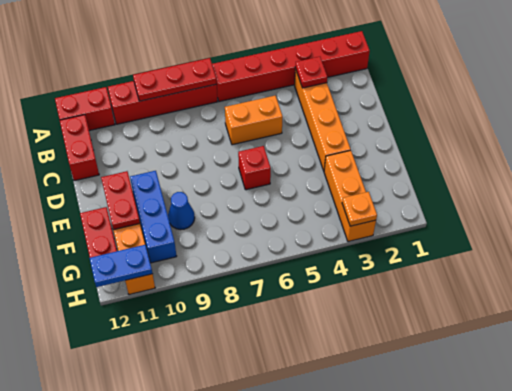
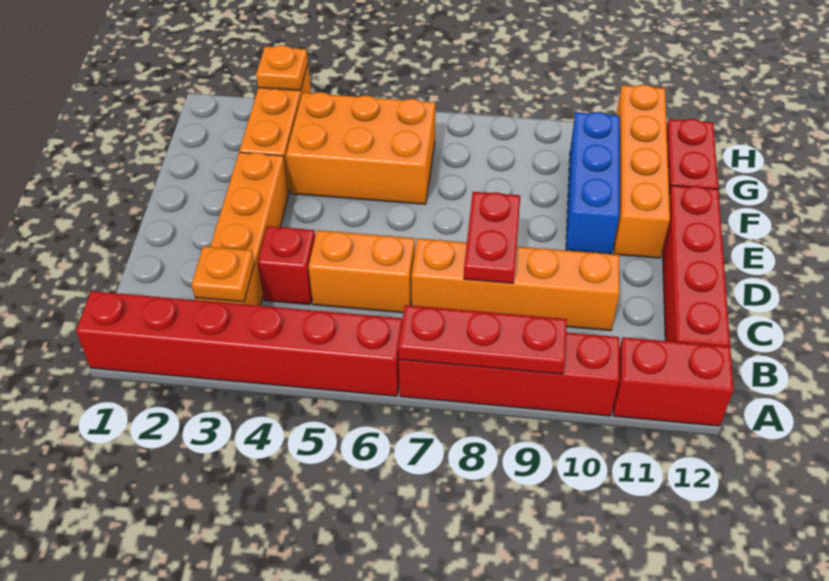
red plate B3 level 2 -> orange plate B3 level 2
red brick B12:C12 level 1 -> red brick B12:E12 level 1
none -> orange brick C7:C10 level 1
red brick E6 level 1 -> red brick C4 level 1
red plate E11:F11 level 2 -> red plate C8:D8 level 2
none -> orange brick F4:G6 level 1
blue cone F9 level 1 -> none
blue plate H11:H12 level 2 -> none

